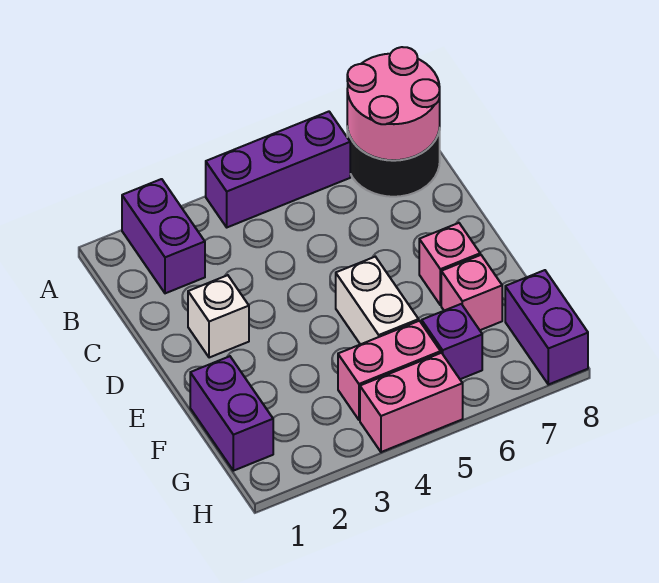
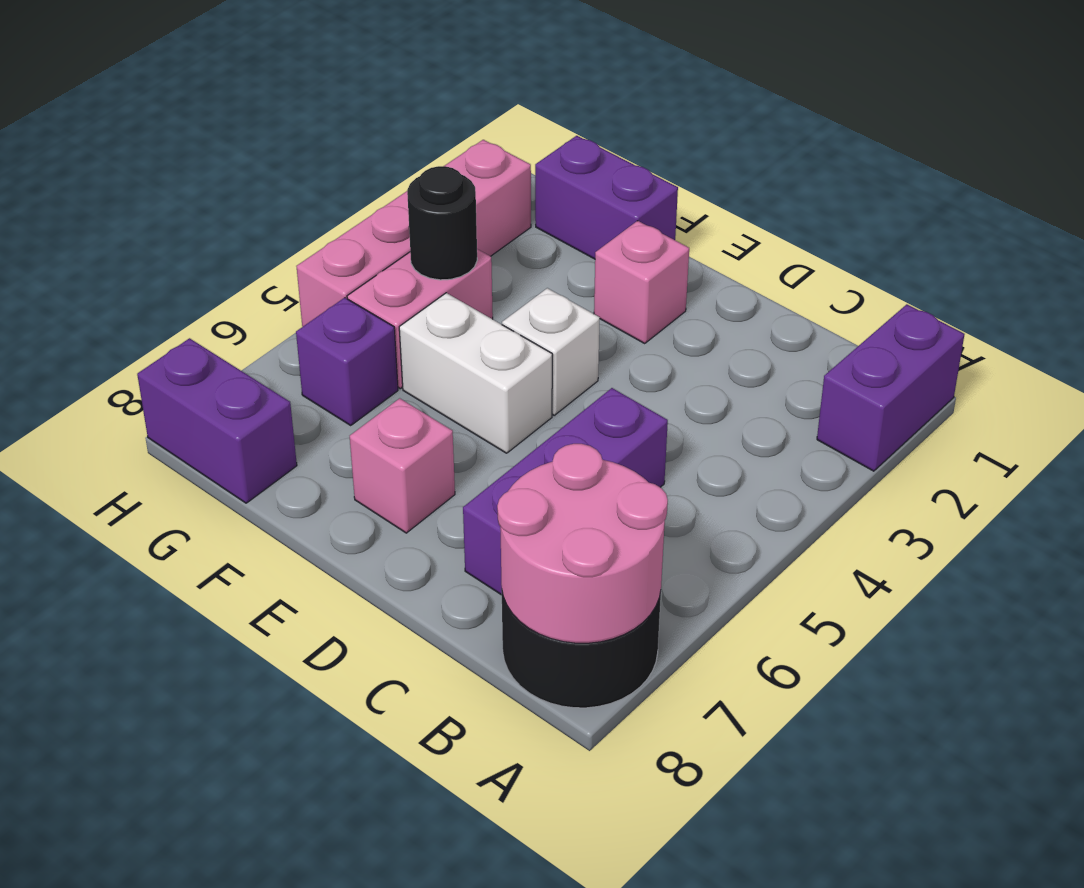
purple brick A2:B2 level 1 -> purple brick A1:A2 level 1
purple brick A4:A6 level 1 -> purple brick C5:C7 level 1
white brick D2 level 1 -> white brick E4 level 1
pink brick F7 level 1 -> pink brick E2 level 1
none -> black round brick G4 level 2
pink brick H4:H5 level 1 -> pink brick H2:H5 level 1

